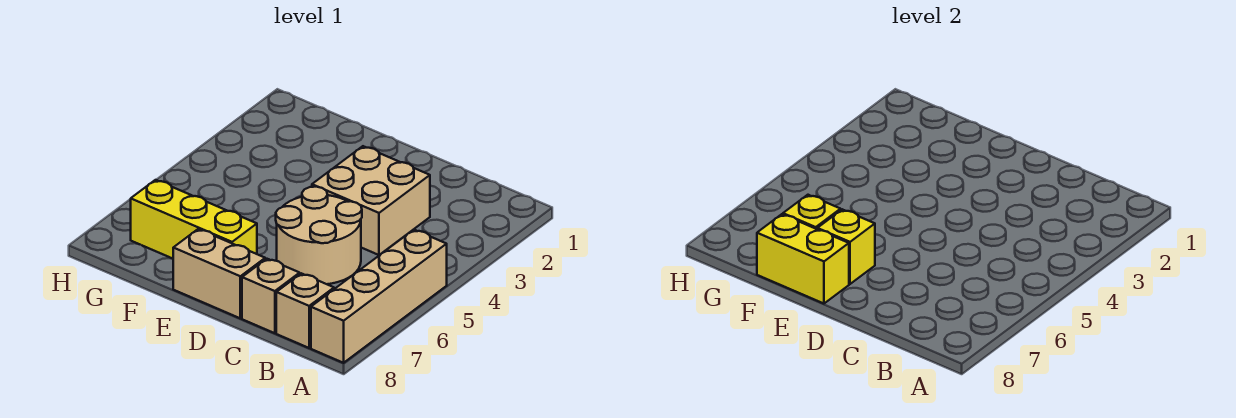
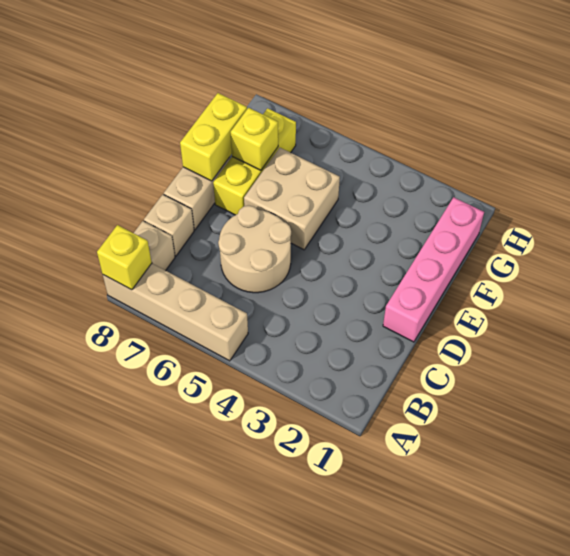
tan brick C3:D4 level 1 -> tan brick E5:F6 level 1
none -> pink brick D1:G1 level 1
yellow brick E7 level 2 -> yellow brick A8 level 2

